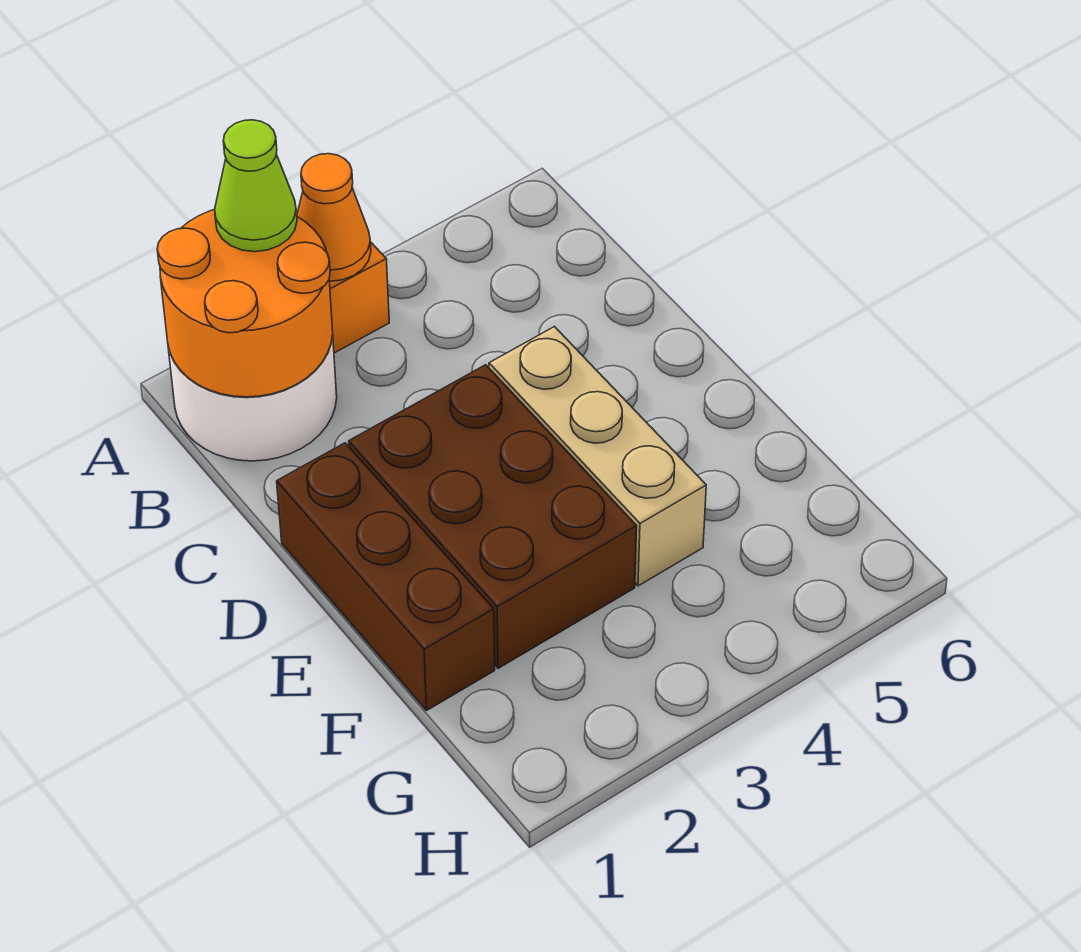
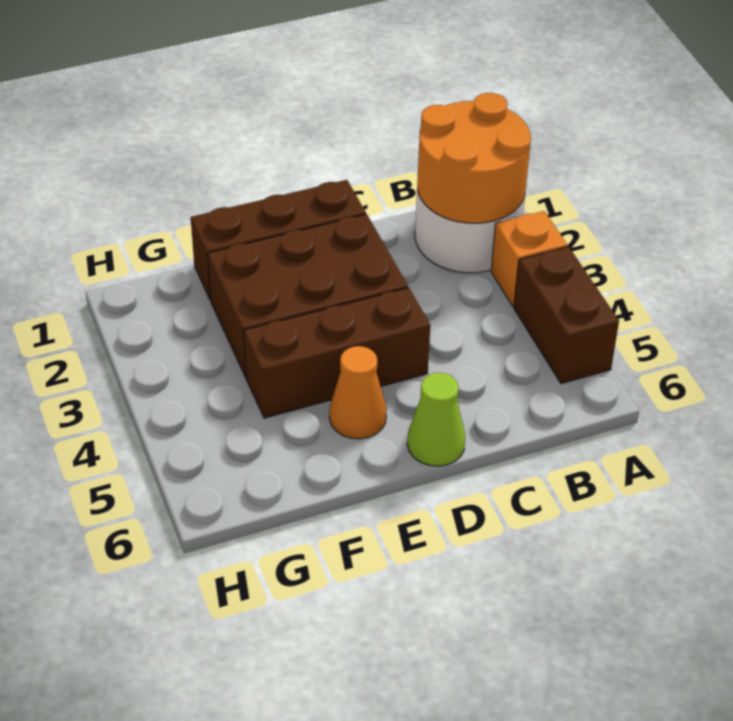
lime cone A2 level 3 -> lime cone D6 level 1
orange cone A3 level 2 -> orange cone E5 level 1
none -> brown brick A4:A5 level 1
tan brick D4:F4 level 1 -> brown brick D4:F4 level 1

